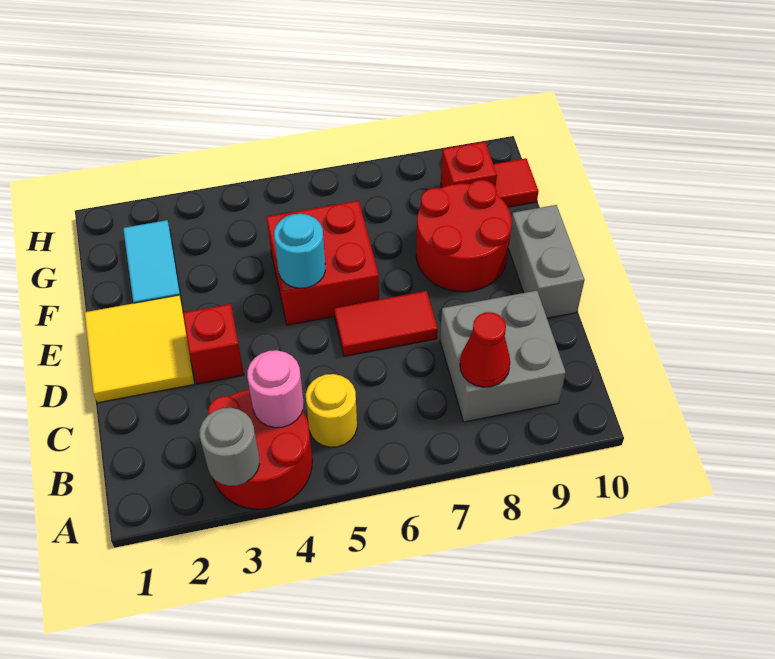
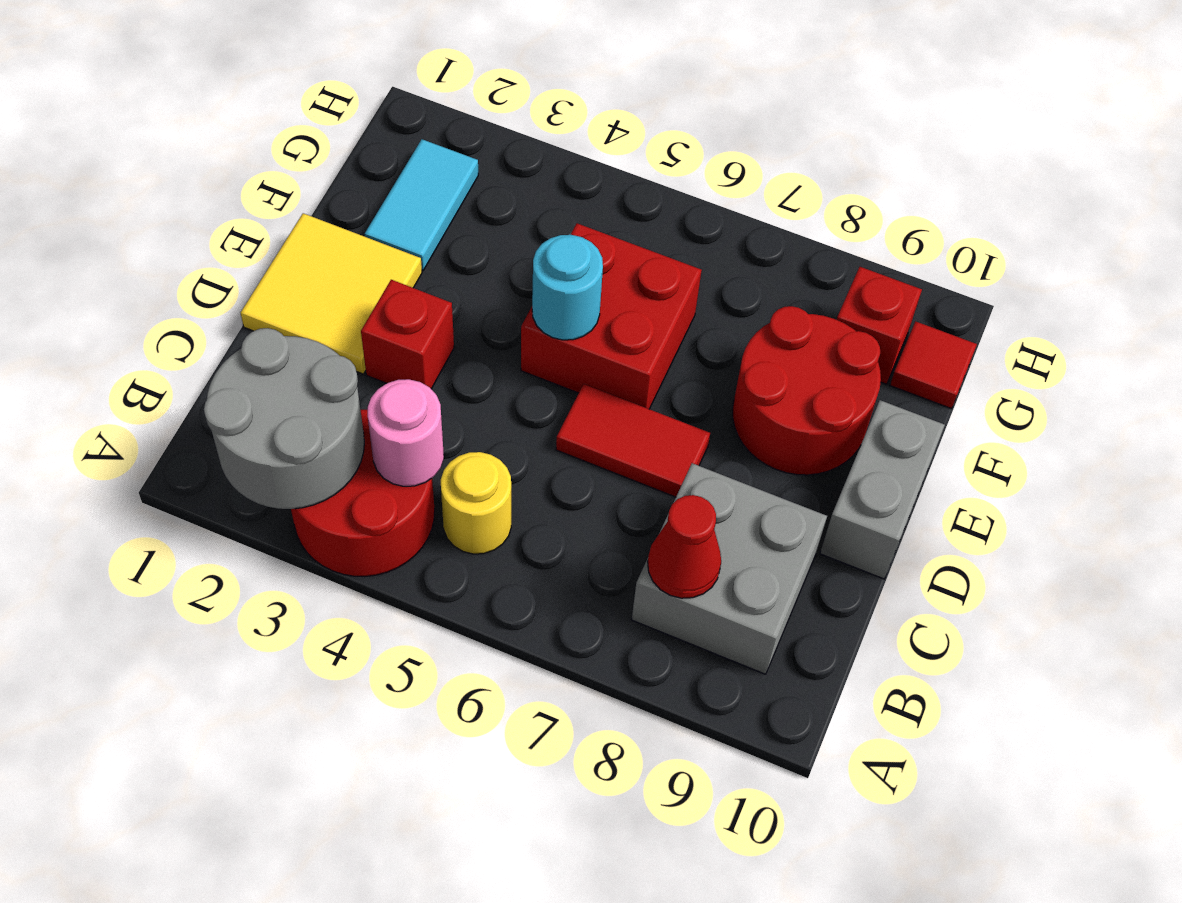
grey round brick A3 level 2 -> grey round brick A2:B3 level 2

